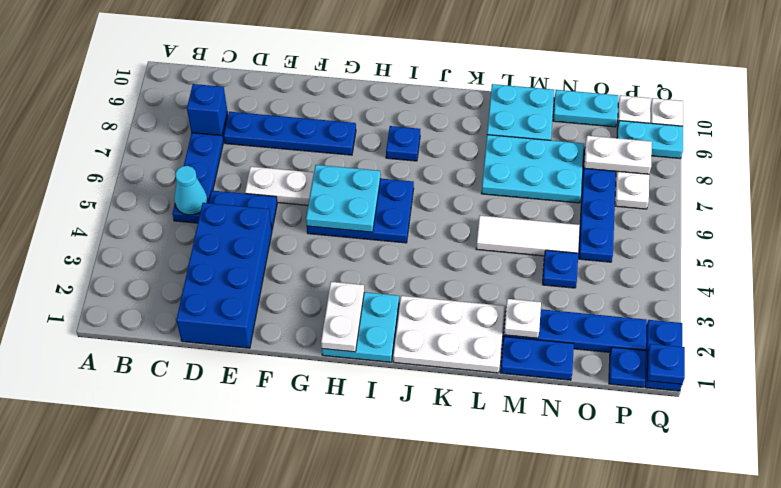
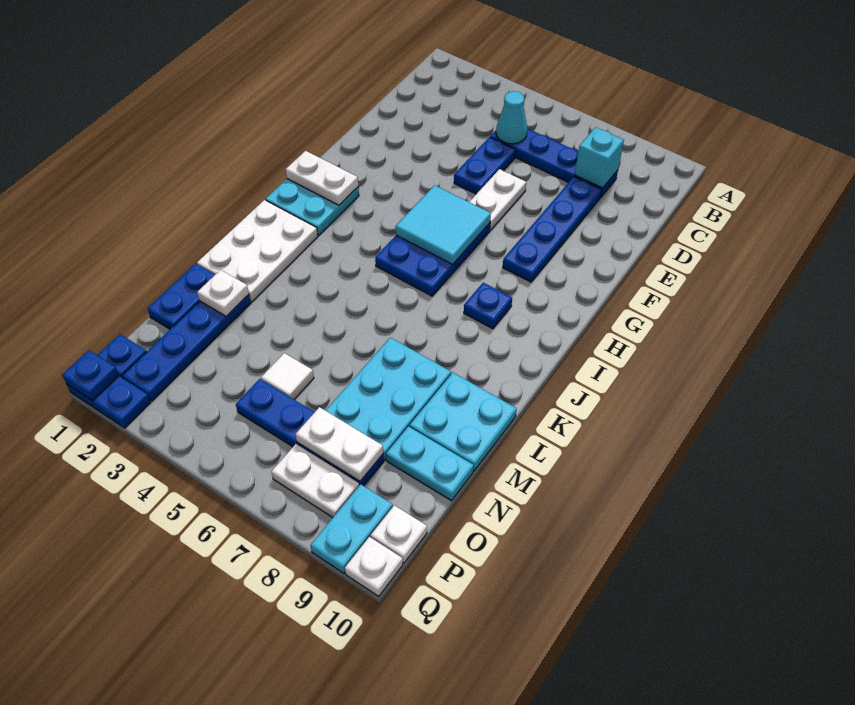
blue brick C8 level 2 -> cyan brick C8 level 2
blue brick D1:E4 level 1 -> none
cyan plate G5:H6 level 2 -> cyan tile G5:H6 level 2
white tile L5:N5 level 1 -> white tile N5 level 1
blue plate N4 level 1 -> none
cyan plate N10:O10 level 1 -> cyan plate N9:N10 level 1
white plate O8:P8 level 2 -> white plate O7:O8 level 2

